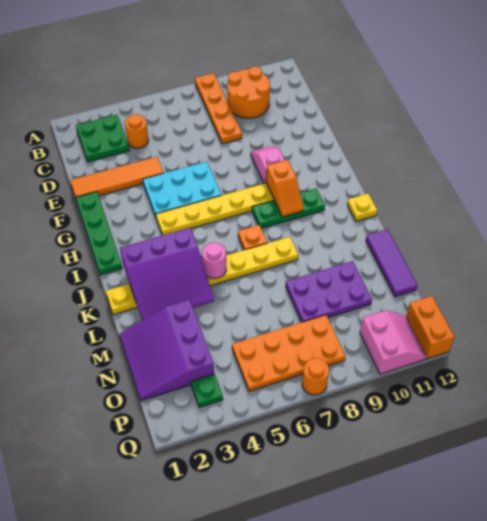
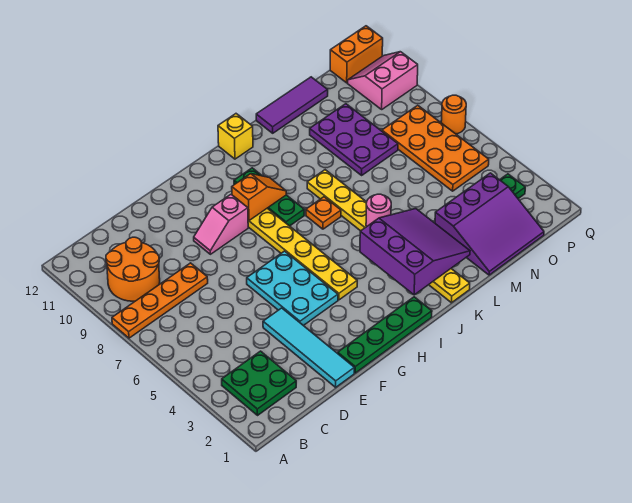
orange round brick C4 level 1 -> none
orange tile E1:E4 level 1 -> cyan tile E1:E4 level 1
yellow plate J12 level 1 -> yellow brick J12 level 1

